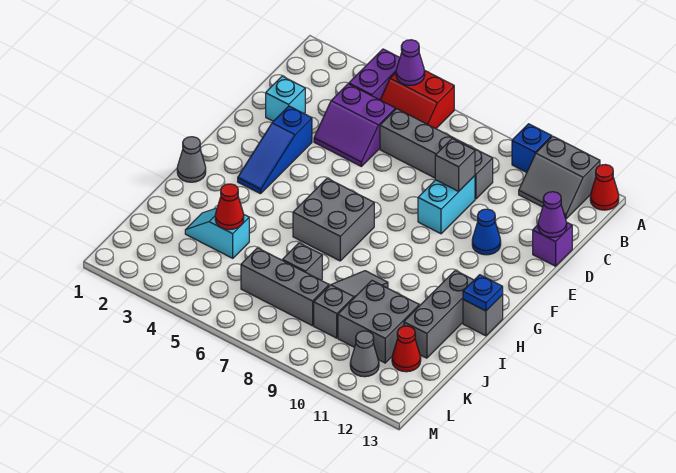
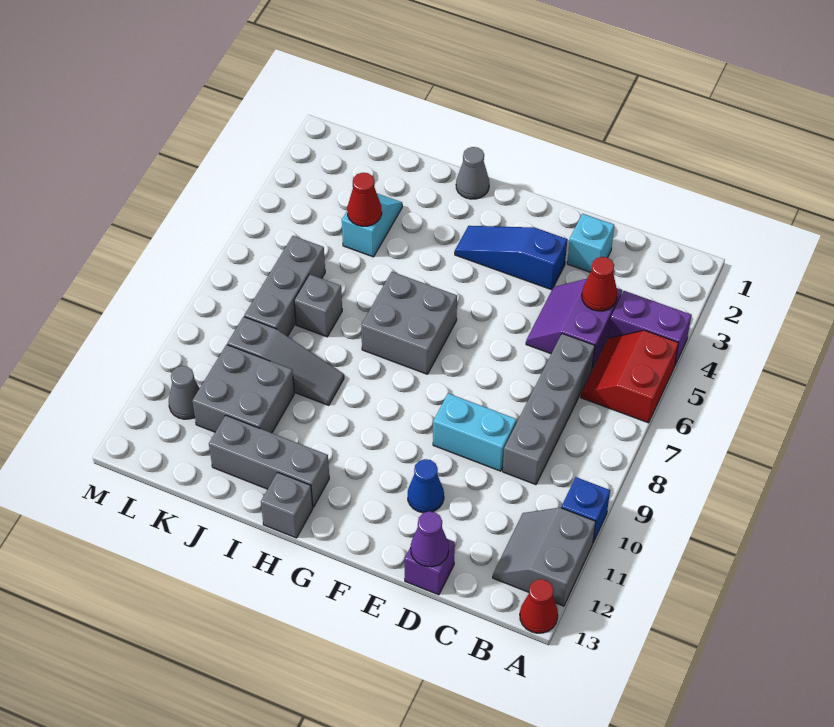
purple cone A5 level 2 -> none
grey brick D9 level 2 -> none
blue plate H13 level 2 -> none
red cone K12 level 1 -> red cone C4 level 2

